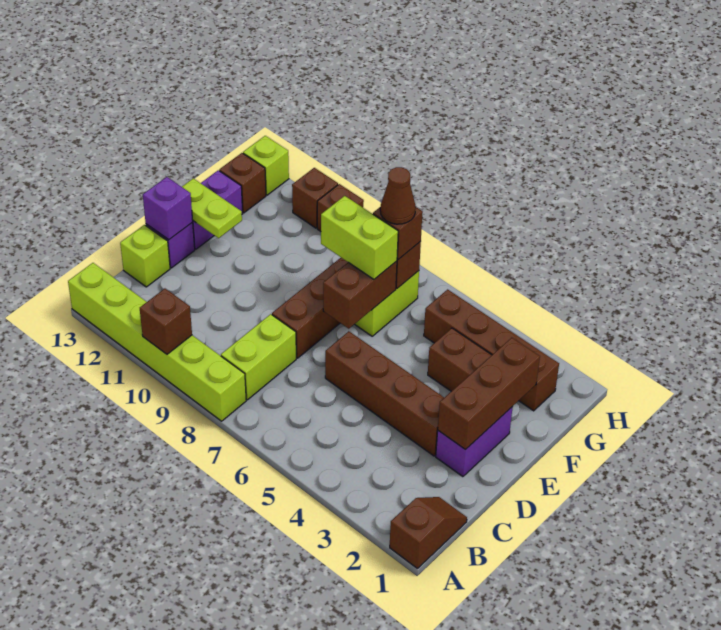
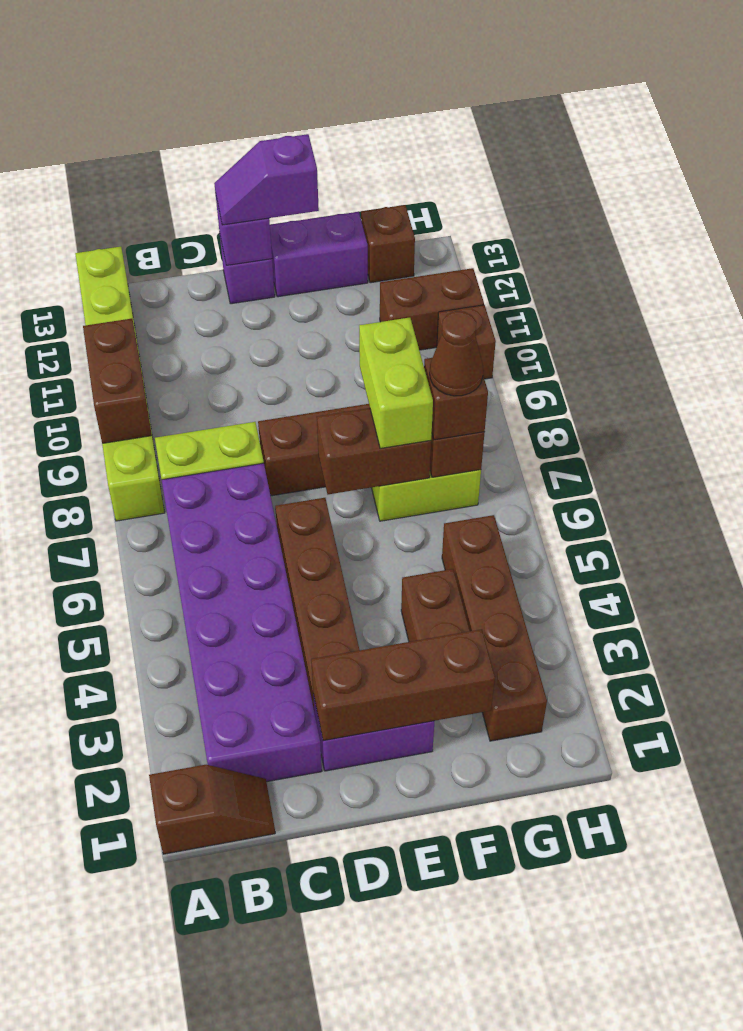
brown brick A10 level 2 -> brown brick A9:A10 level 2
none -> purple brick B2:C7 level 1
lime brick C13 level 1 -> none
none -> purple slope D13:E13 level 3 top E
lime plate E12:E13 level 2 -> none
brown brick H11 level 1 -> brown brick G11:H11 level 1
lime brick H13 level 1 -> none

